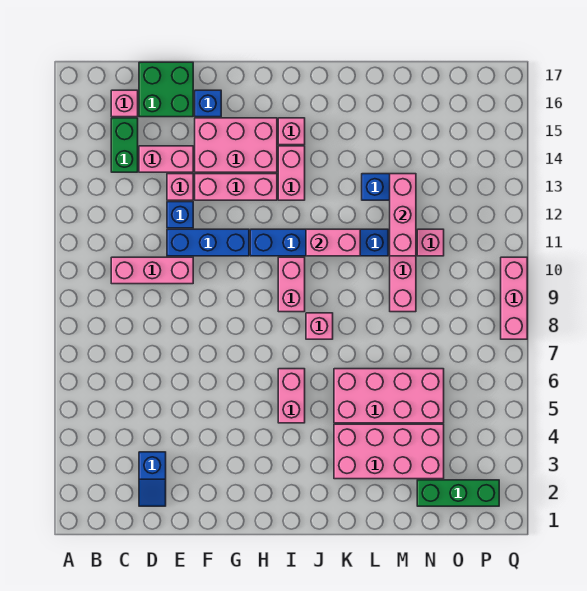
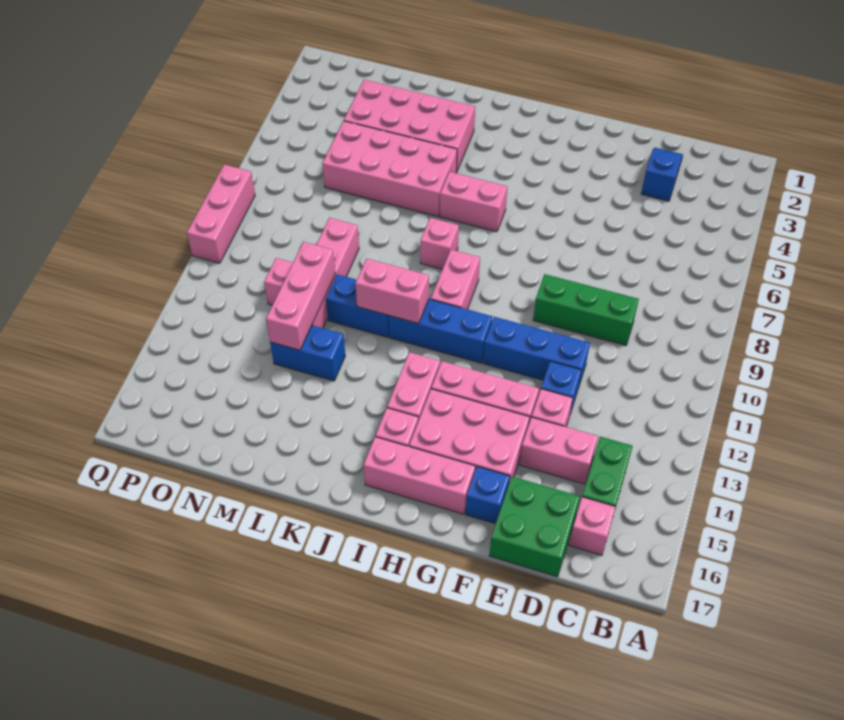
pink brick C10:E10 level 1 -> pink brick G16:I16 level 1
pink brick I5:I6 level 1 -> pink brick I6:J6 level 1
green brick N2:P2 level 1 -> green brick D9:F9 level 1

